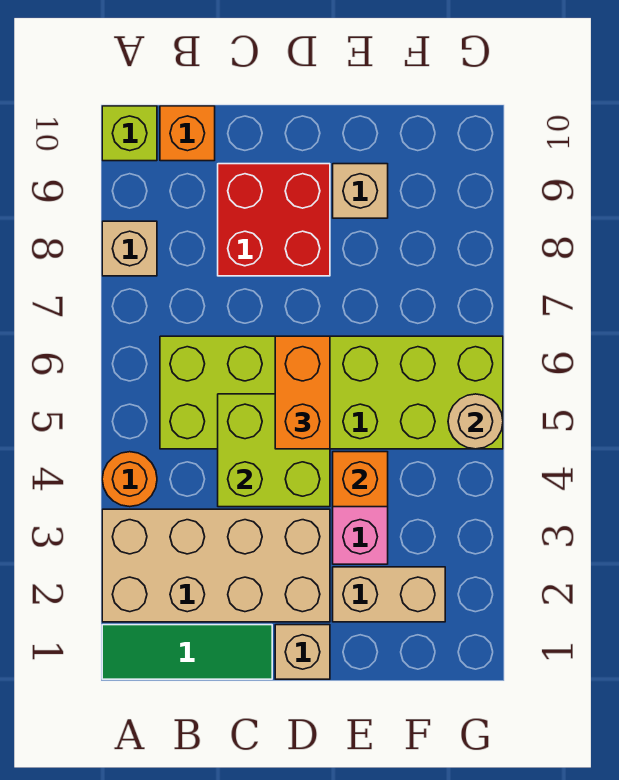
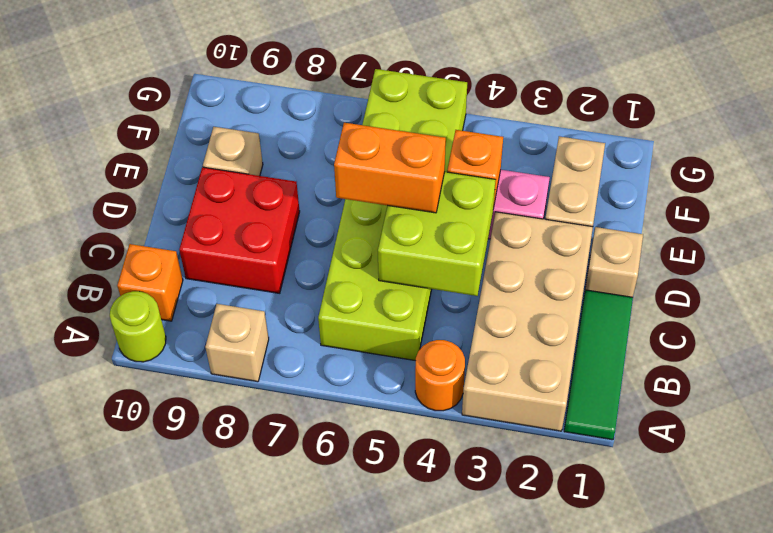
lime brick A10 level 1 -> lime round brick A10 level 1
tan round brick G5 level 2 -> none

